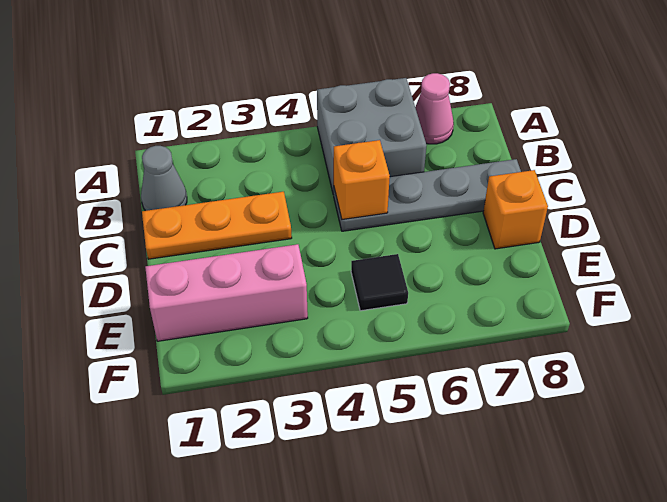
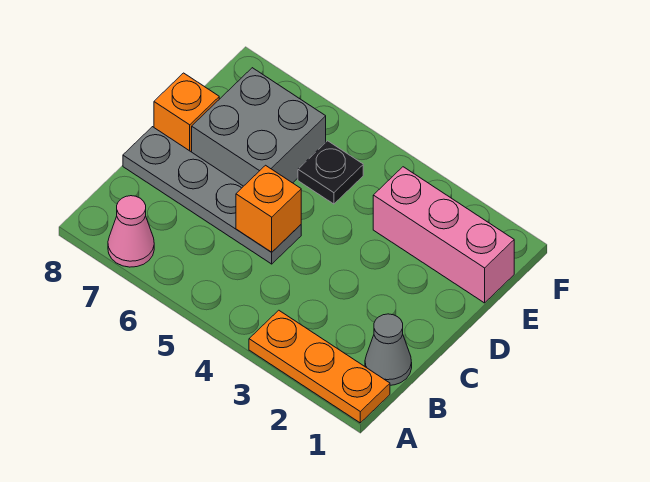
grey brick A5:B6 level 1 -> grey brick D6:E7 level 1
orange plate C1:C3 level 1 -> orange plate A1:A3 level 1
black tile E5 level 1 -> black plate E5 level 1

